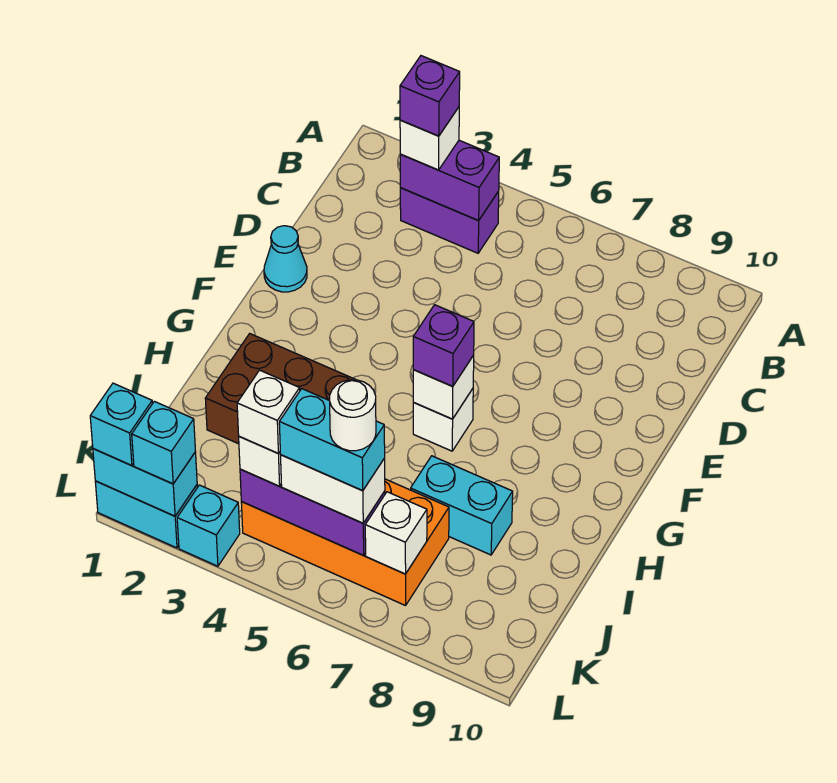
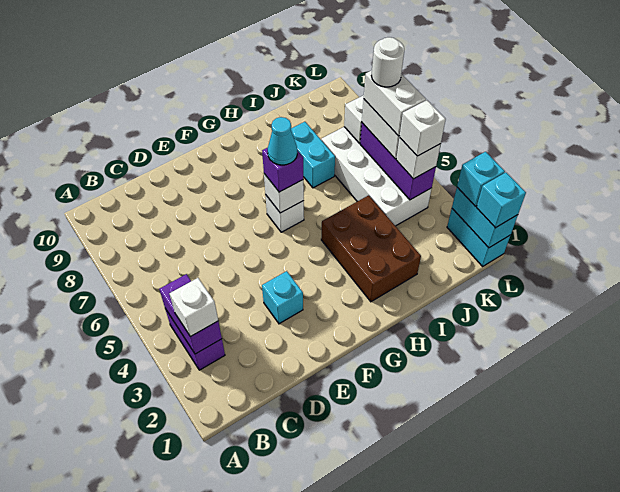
purple brick B3 level 4 -> none
cyan cone E1 level 1 -> cyan cone G6 level 4
orange brick J4:K7 level 1 -> white brick J4:K7 level 1
cyan brick K5:K6 level 4 -> white brick K5:K6 level 4
cyan brick L3 level 1 -> cyan brick E3 level 1

